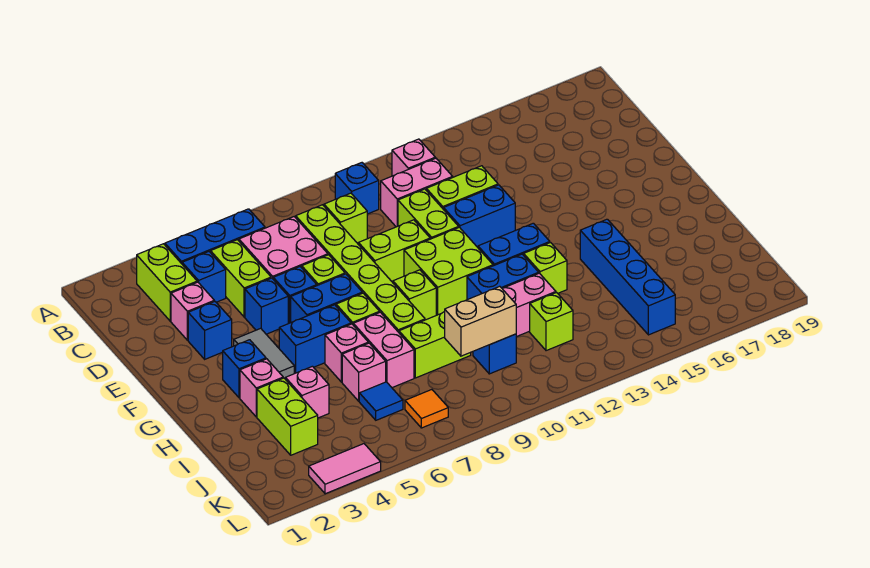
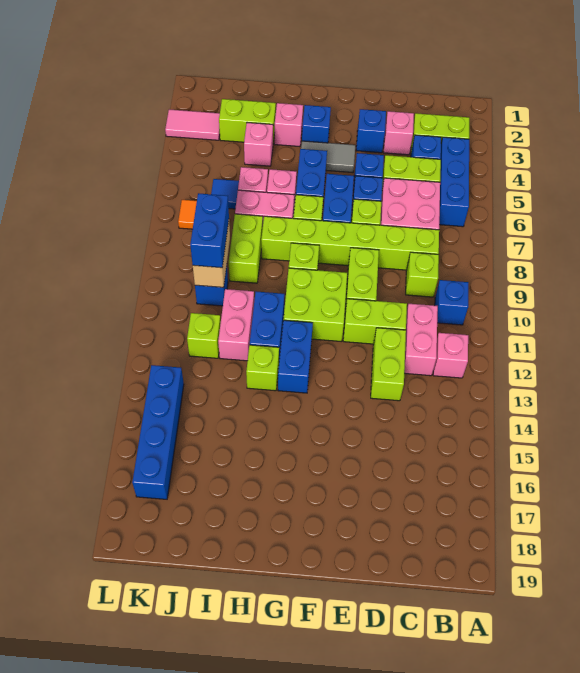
blue brick E12:E13 level 1 -> blue brick J9:J10 level 3
blue brick H15:K15 level 1 -> blue brick K14:K17 level 1
pink tile L3:L4 level 1 -> pink tile K3:L3 level 1

